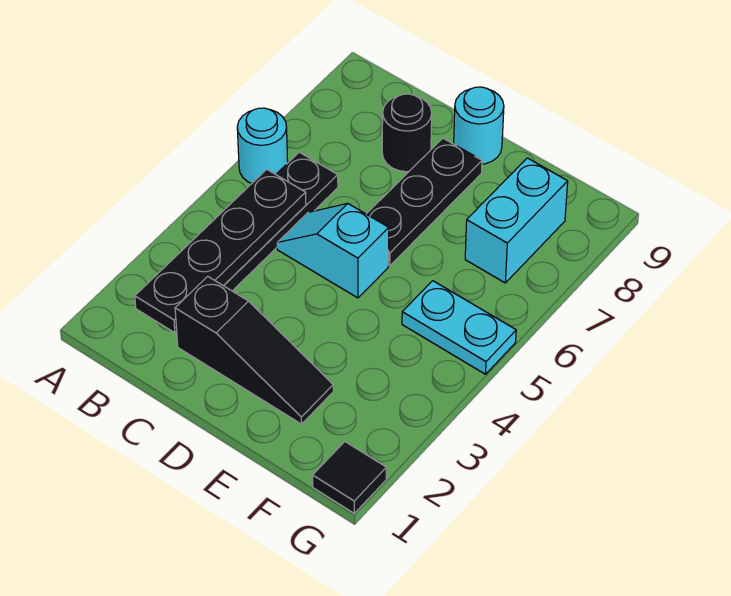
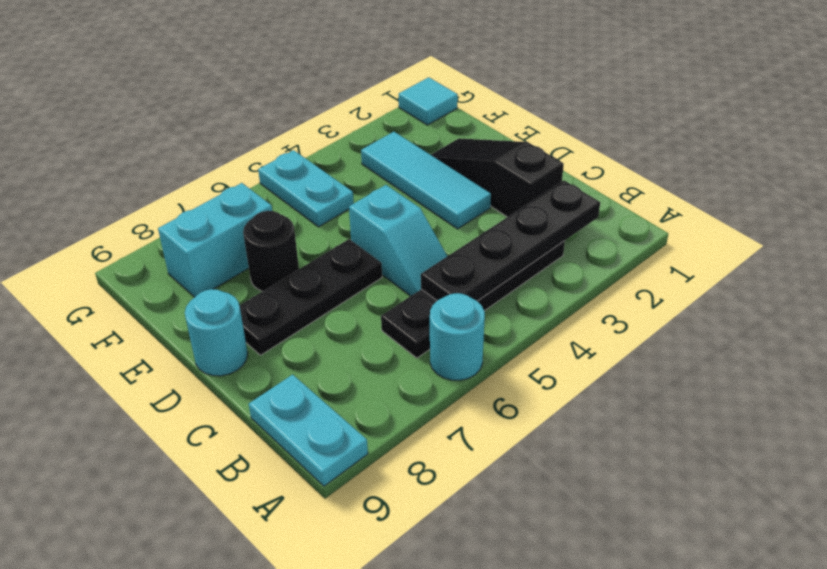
none -> cyan plate A9:B9 level 1
black round brick C8 level 1 -> black round brick E7 level 1
none -> cyan tile D3:F3 level 1
black tile G1 level 1 -> cyan tile G1 level 1

